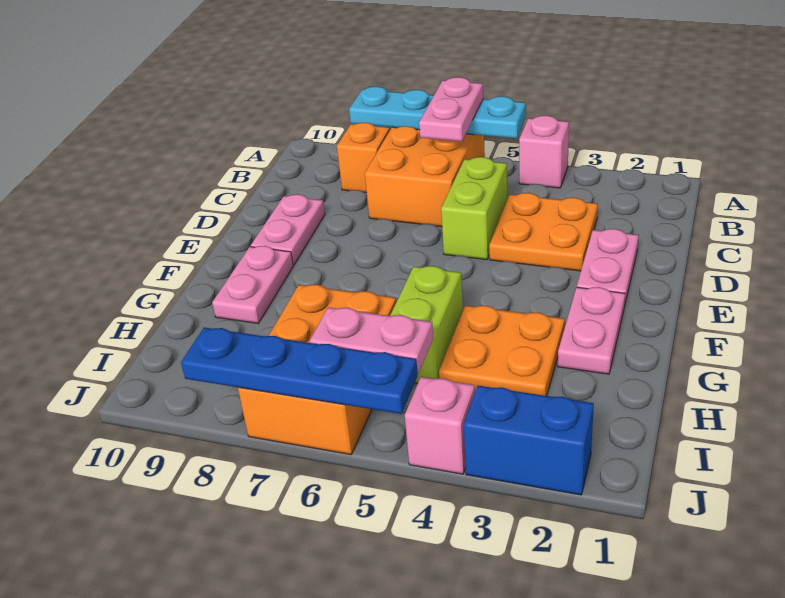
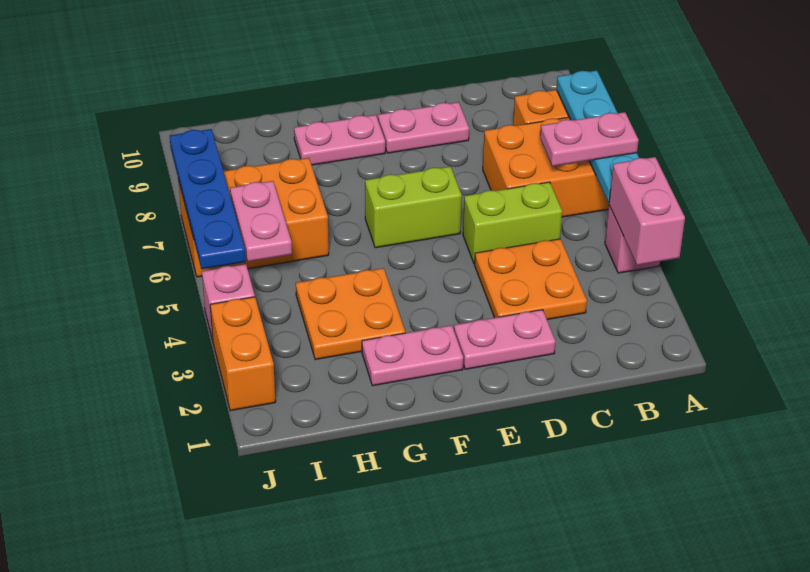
none -> pink brick A3:A4 level 2
lime brick G5:H5 level 1 -> lime brick E6:F6 level 1
blue brick J2:J3 level 1 -> orange brick J2:J3 level 1

